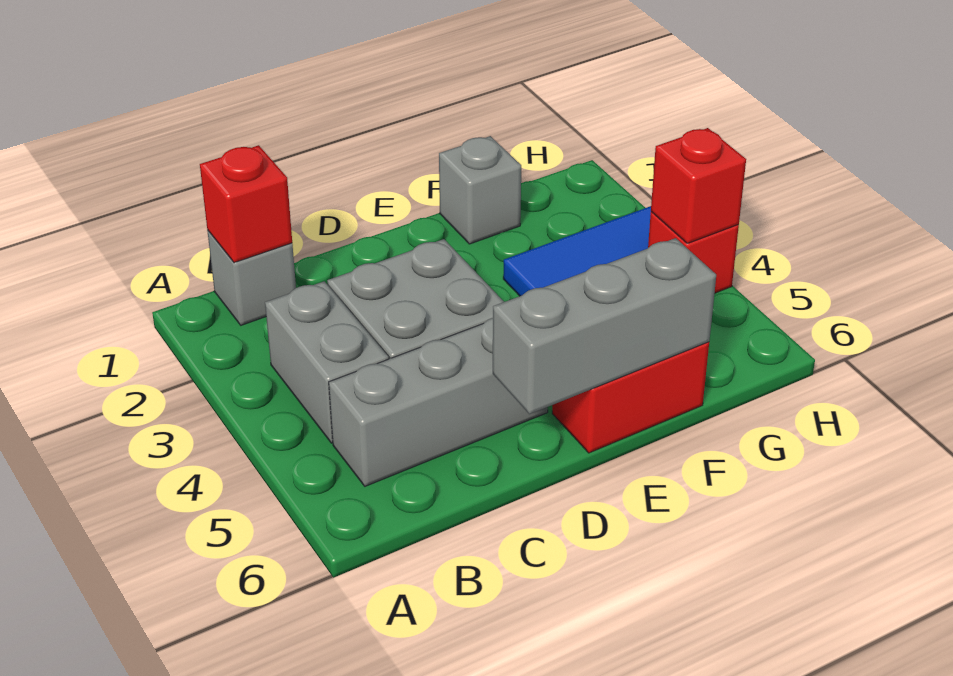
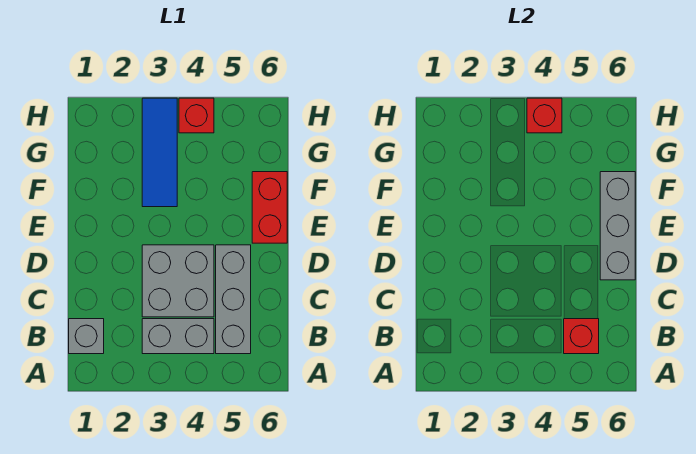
red brick B1 level 2 -> red brick B5 level 2
grey brick F1 level 1 -> none

